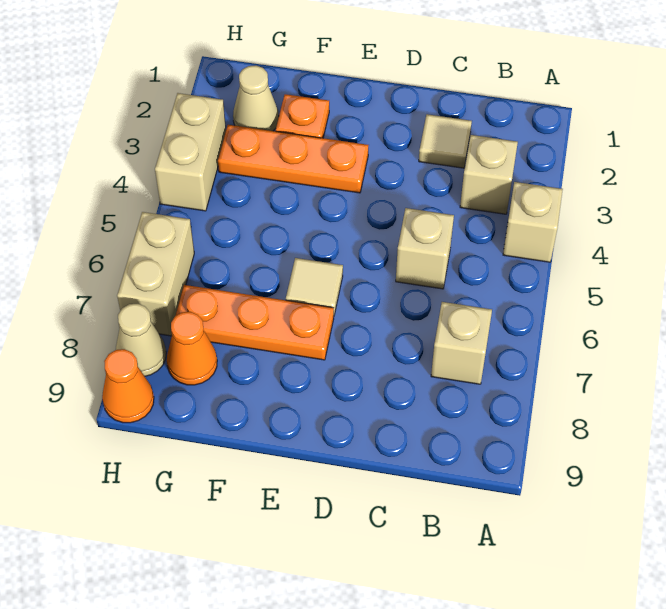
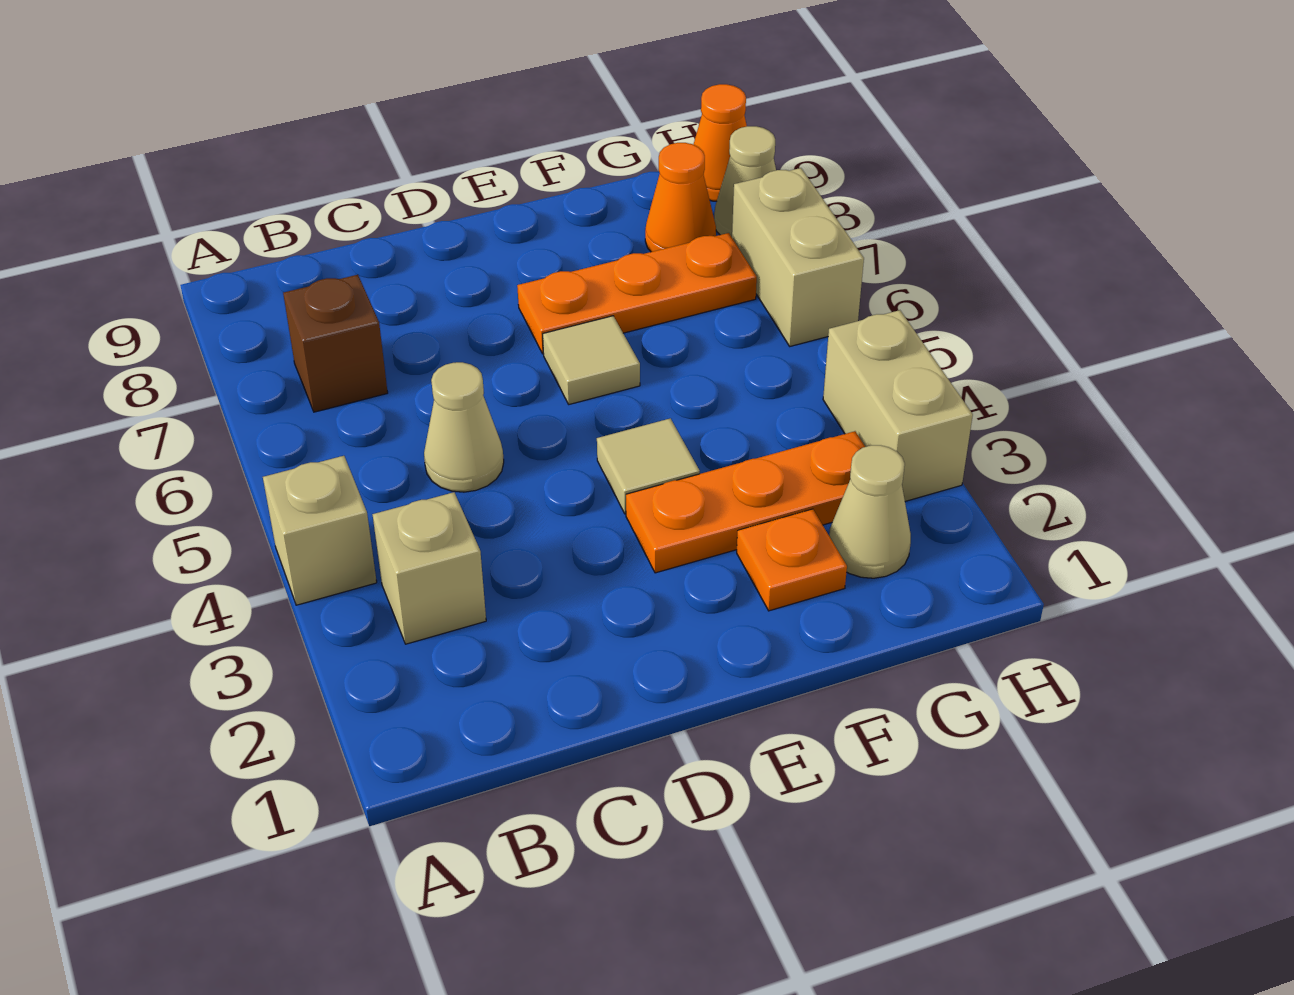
tan brick B7 level 1 -> brown brick B7 level 1
tan tile C2 level 1 -> tan tile E4 level 1
tan brick C5 level 1 -> tan cone C5 level 1

